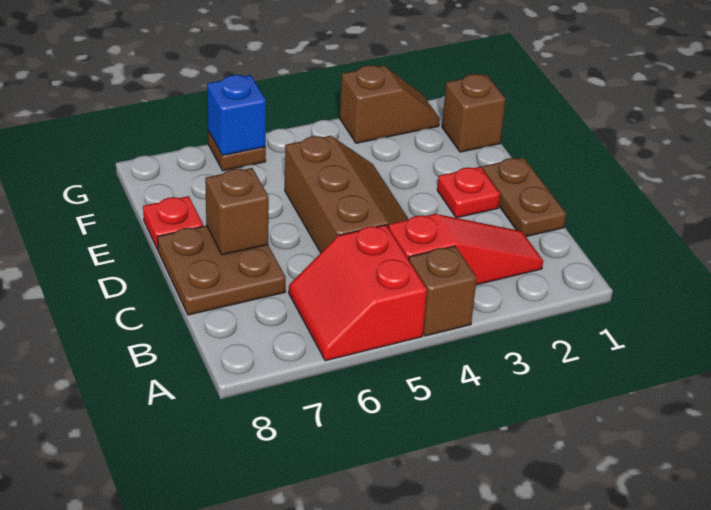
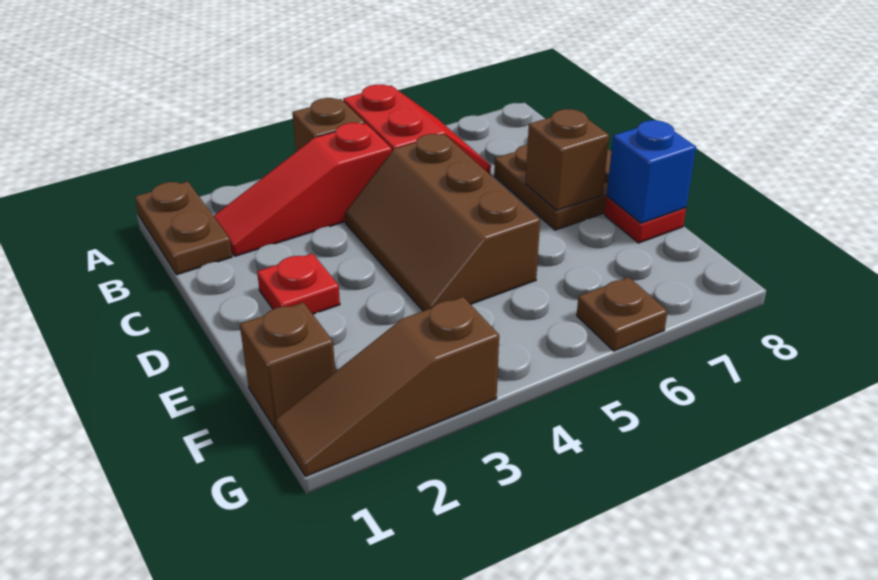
brown plate C1:D1 level 1 -> brown plate A1:B1 level 1
brown slope G2:G3 level 1 top 3 -> brown slope G1:G3 level 1 top 3
blue brick G6 level 2 -> blue brick E8 level 2

